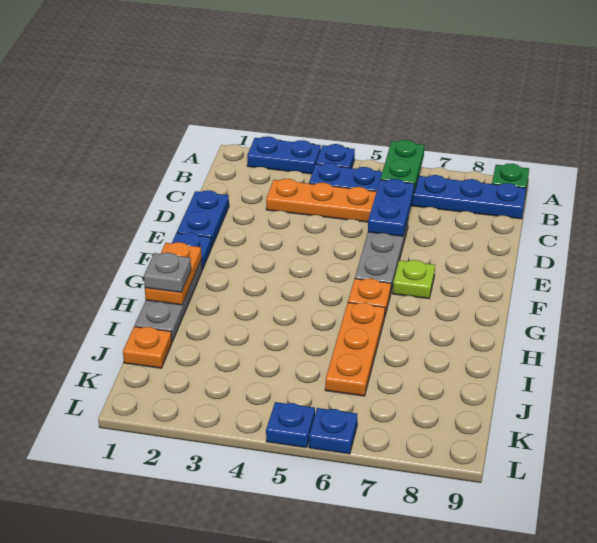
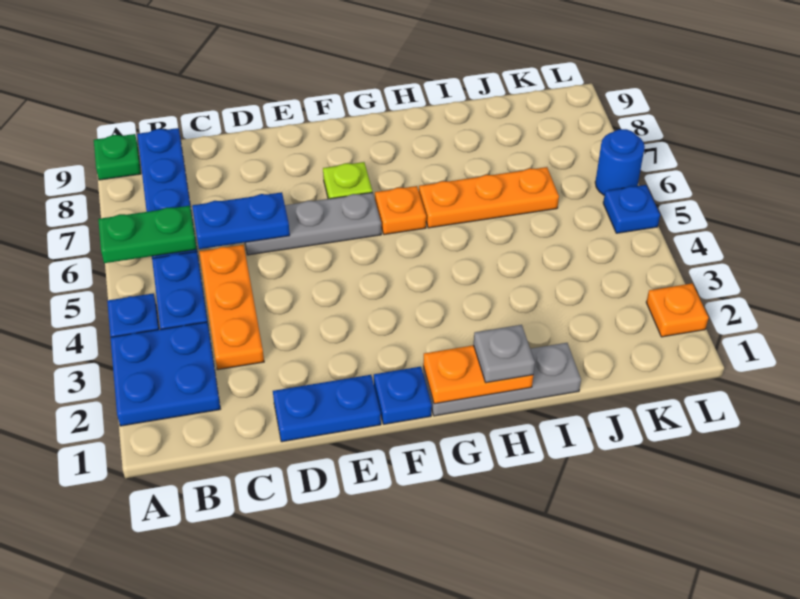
blue plate A2:A3 level 1 -> blue plate A2:B3 level 1
orange plate J1 level 1 -> orange plate L2 level 1
blue plate L6 level 1 -> blue round brick L6 level 1

